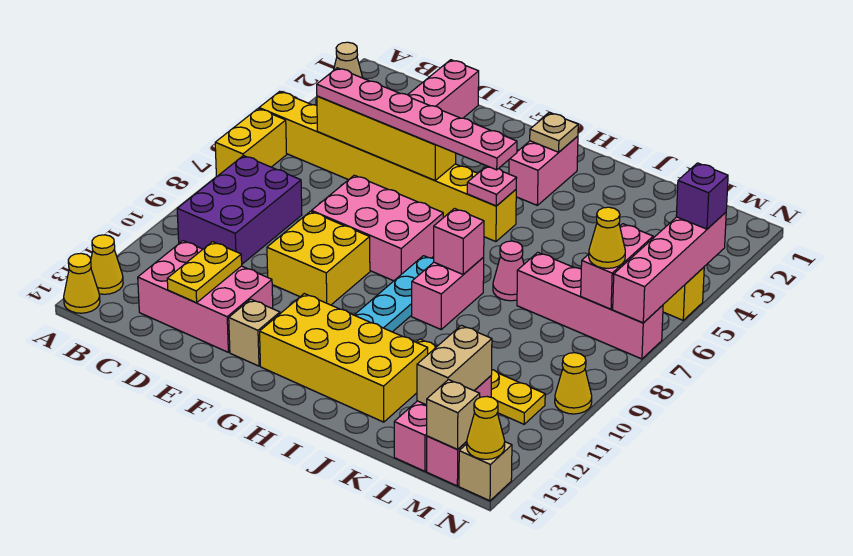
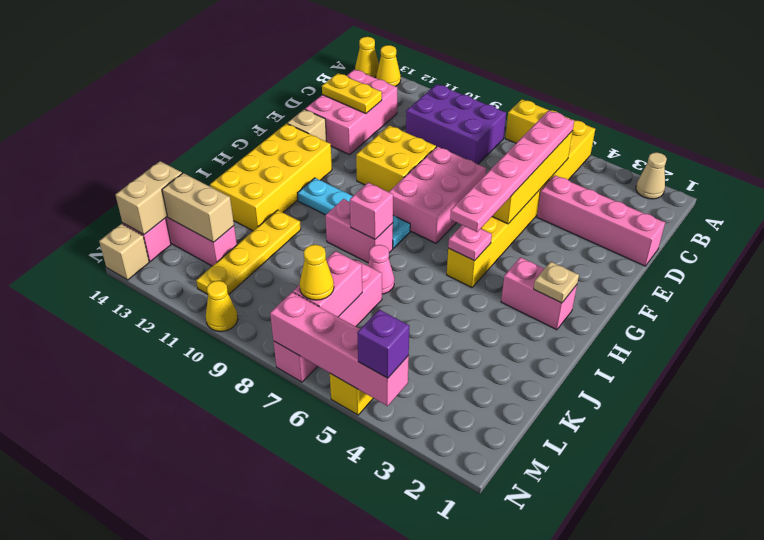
pink brick M6:M7 level 2 -> pink brick L7:M7 level 2
tan brick M14 level 2 -> tan brick L14:M14 level 2
yellow cone N14 level 2 -> none

